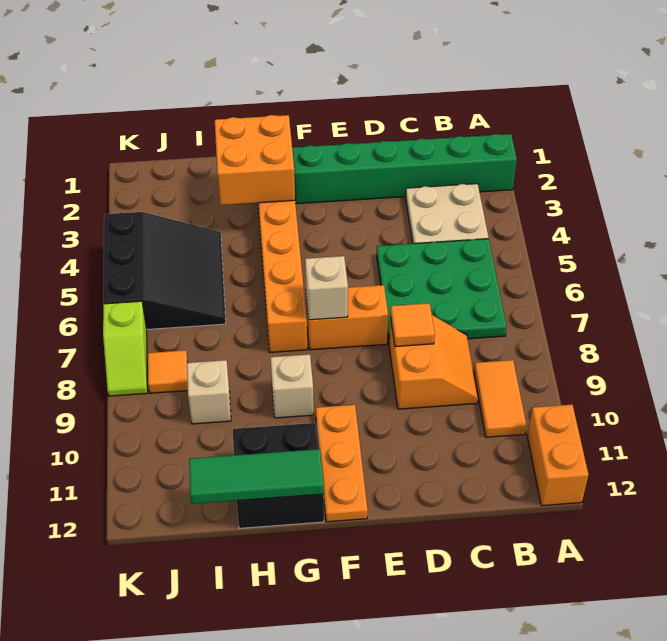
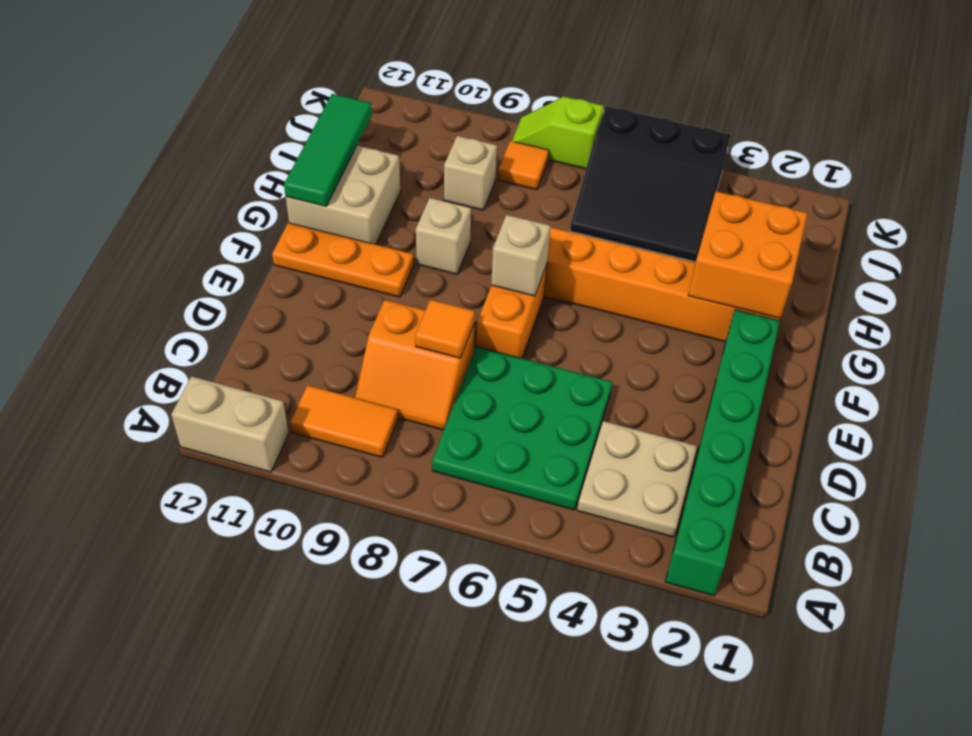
orange brick A11:A12 level 1 -> tan brick A11:A12 level 1
black brick G11:H12 level 1 -> tan brick G11:H12 level 1

